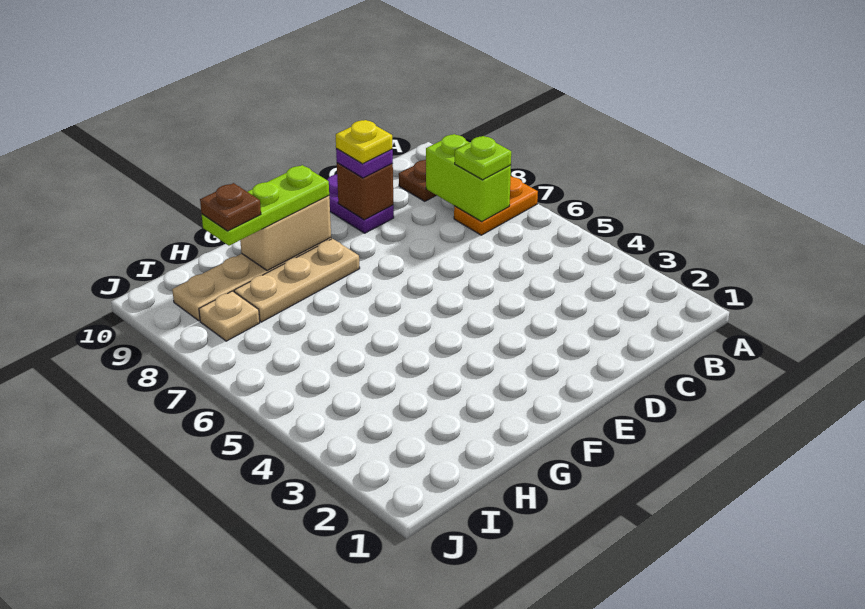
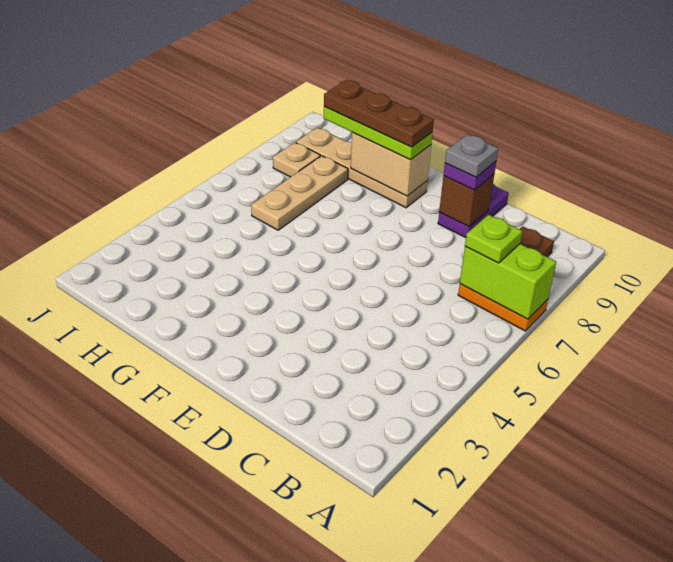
lime brick B7:B8 level 2 -> lime brick A7:B7 level 2
yellow plate D9 level 4 -> grey plate D9 level 4
tan plate F8:H8 level 1 -> tan plate H6:H8 level 1
brown plate H9 level 4 -> brown plate F9:H9 level 4

